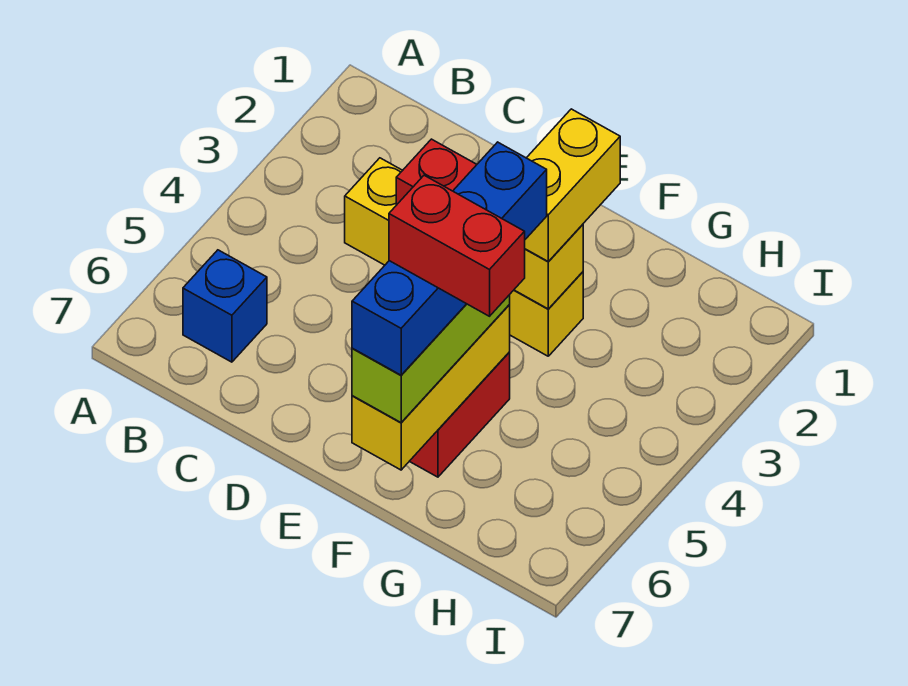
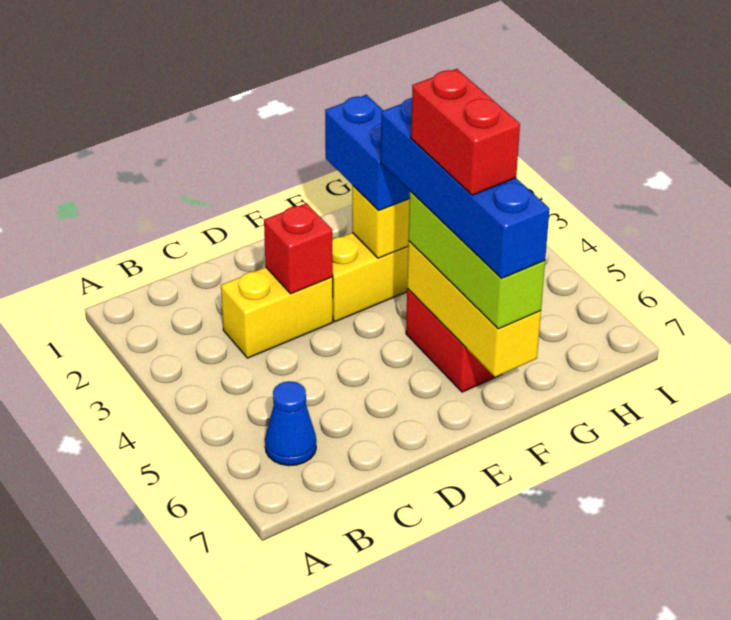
blue brick B6 level 1 -> blue cone B6 level 1
yellow brick F2:F3 level 3 -> blue brick F2:F3 level 3
red brick F6:G6 level 5 -> red brick F5:F6 level 5

